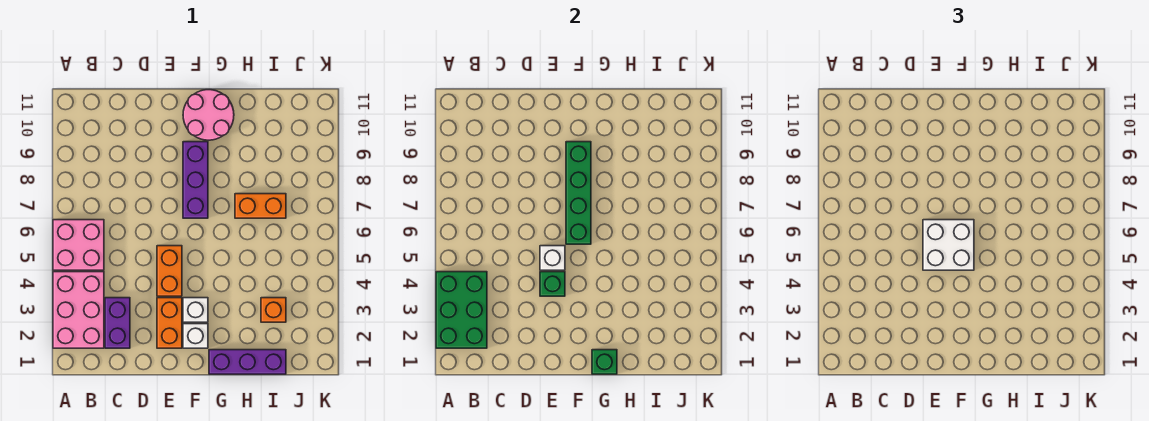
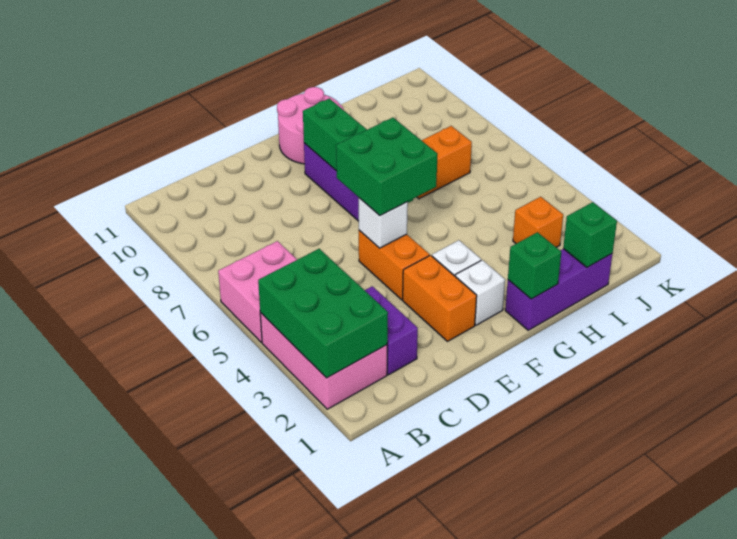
green brick E4 level 2 -> green brick I1 level 2
white brick E5:F6 level 3 -> green brick E5:F6 level 3

